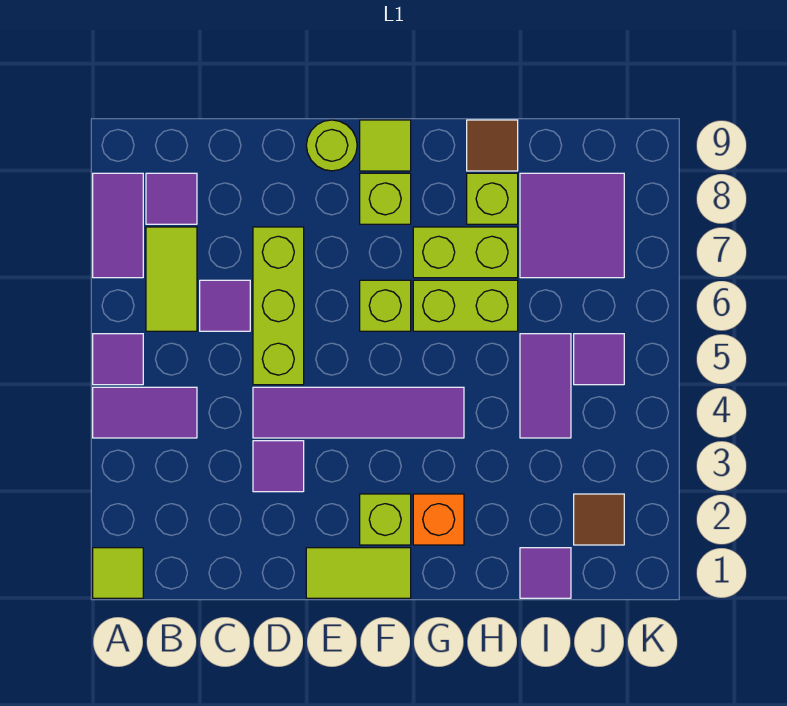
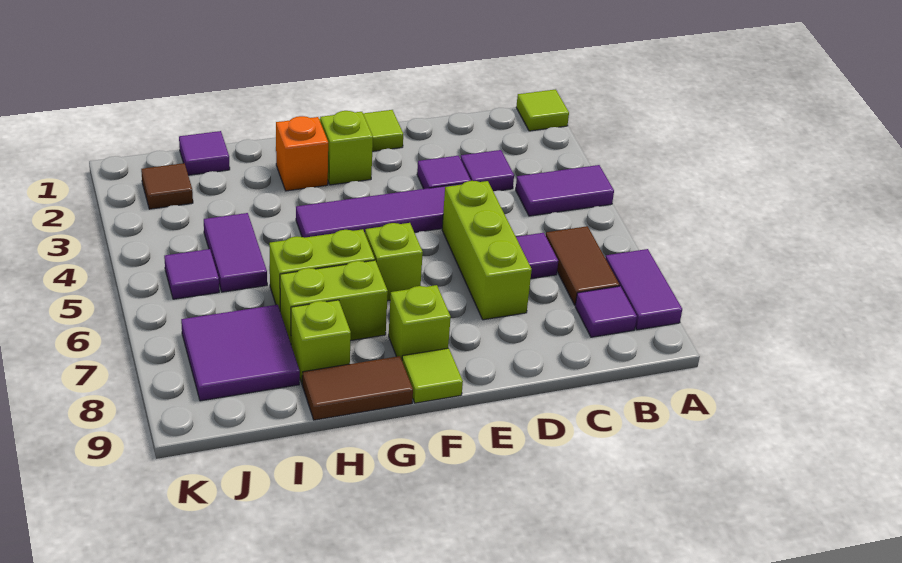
purple tile A5 level 1 -> purple tile C3 level 1
lime tile B6:B7 level 1 -> brown tile B6:B7 level 1
lime round brick E9 level 1 -> none
brown tile H9 level 1 -> brown tile G9:H9 level 1

